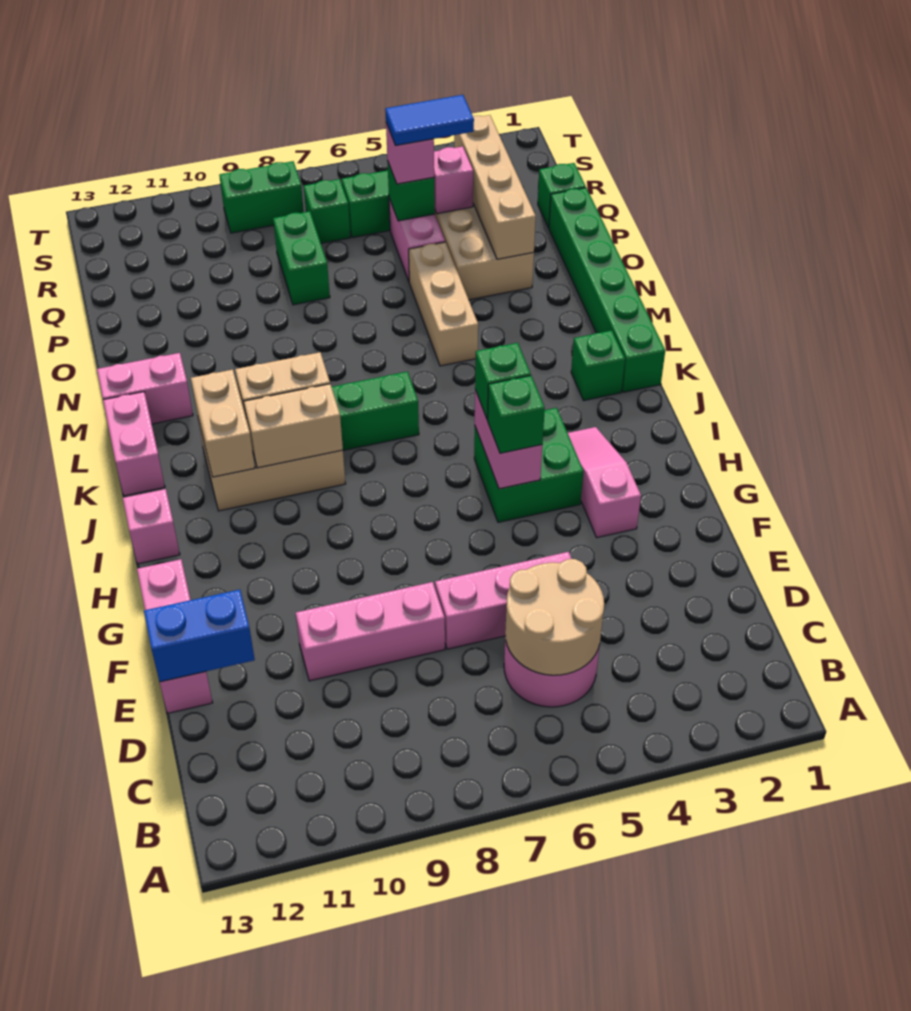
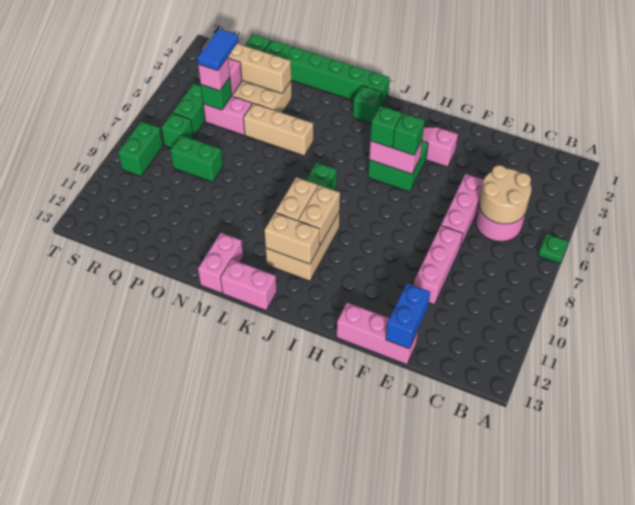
none -> green plate A6 level 1
pink brick I13 level 1 -> none

